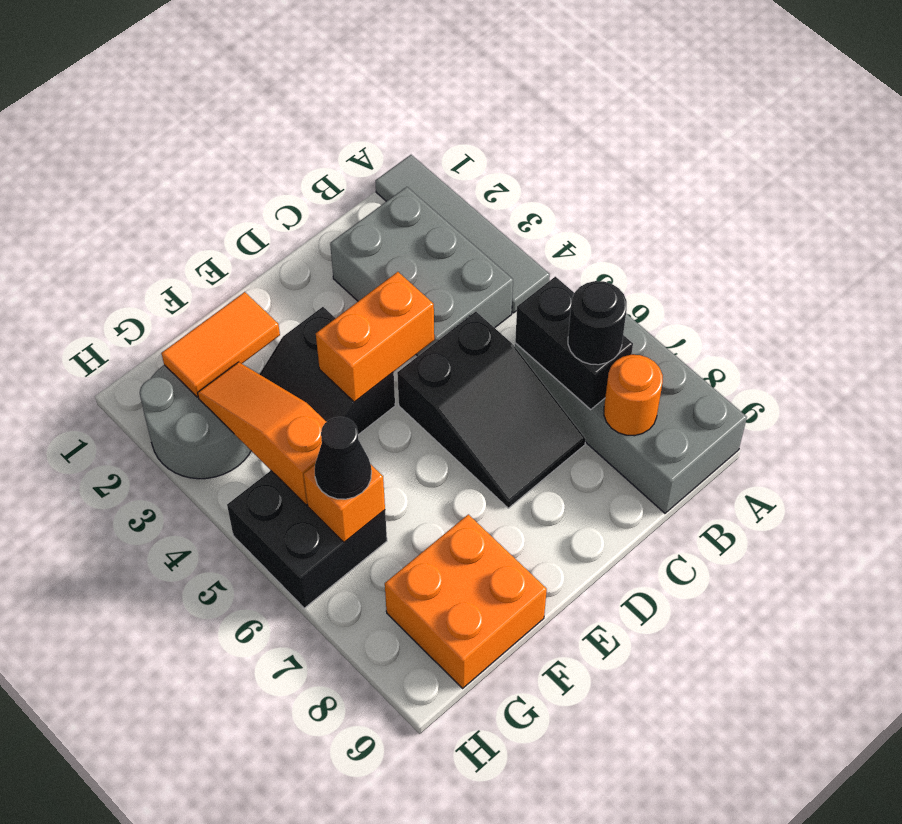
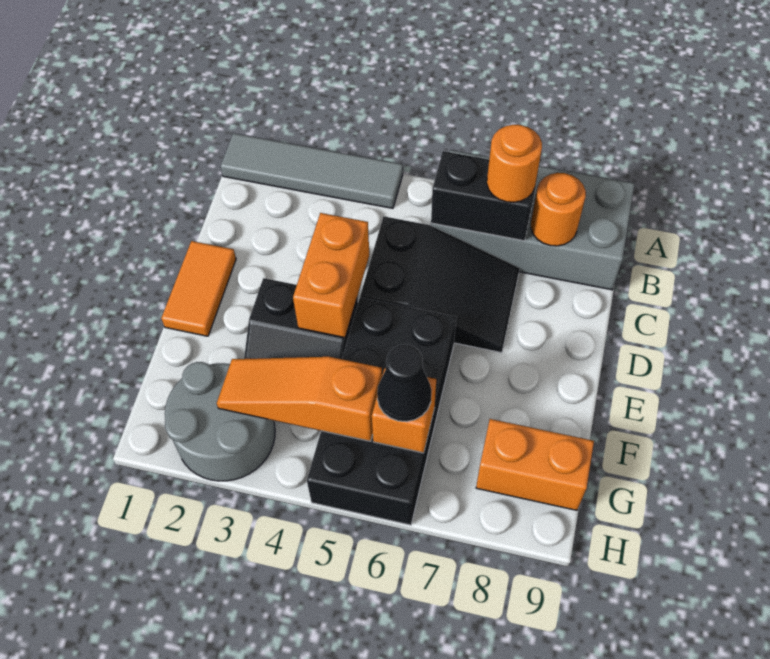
grey brick B2:C4 level 1 -> none
black round brick B7 level 3 -> orange round brick B7 level 3
orange tile F2:G2 level 2 -> orange tile D1:E1 level 1
orange brick F8:G9 level 1 -> orange brick G8:G9 level 1
black brick G5:H6 level 1 -> black brick E5:H6 level 1

